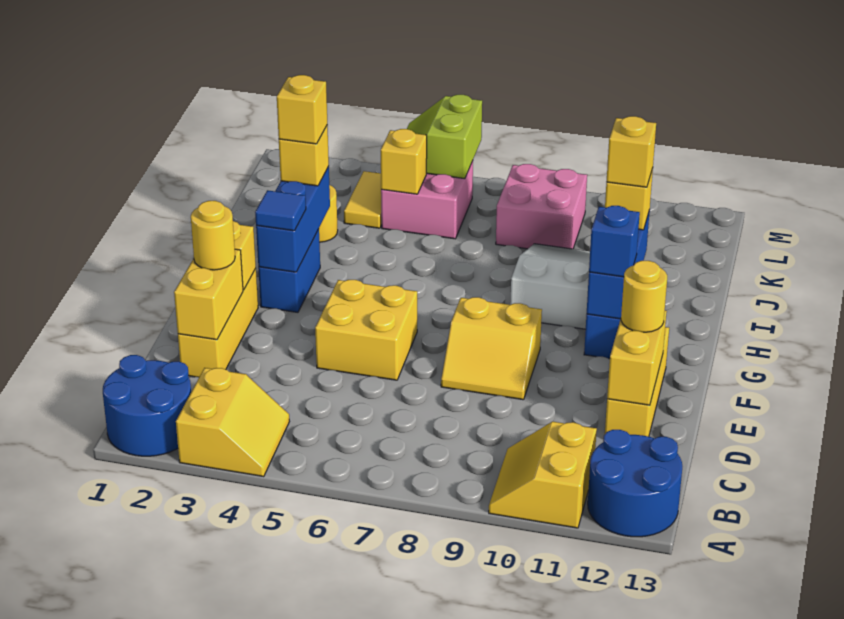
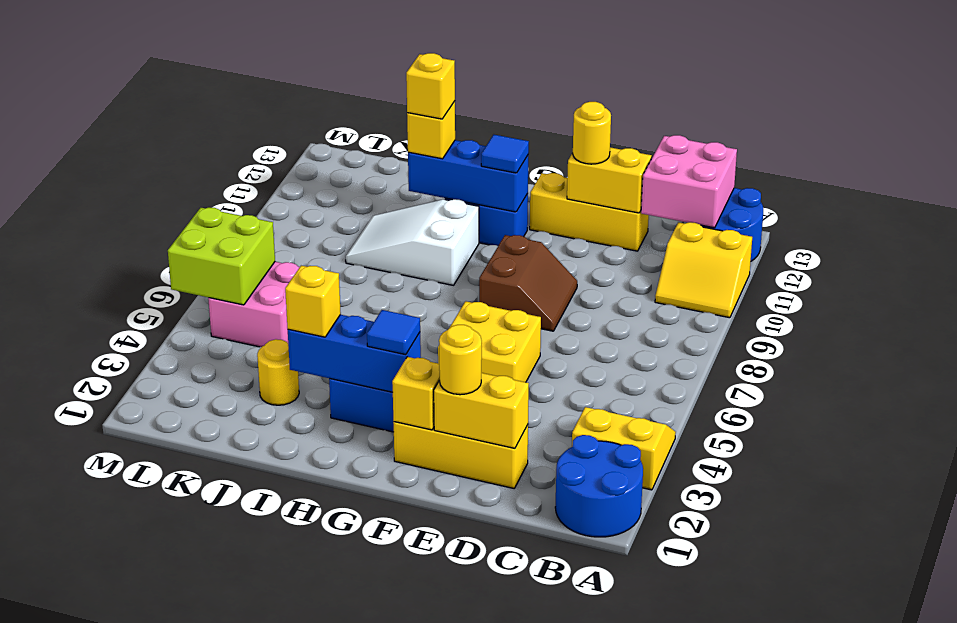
yellow slope E8:F9 level 1 top F -> brown slope E8:F9 level 1 top F
blue brick G11 level 3 -> blue tile G11 level 3
yellow brick I3 level 4 -> none
yellow tile K4:L4 level 1 -> none
yellow brick K5 level 2 -> none
pink brick K8:L9 level 1 -> pink brick B12:C13 level 2
lime slope L5:M6 level 2 top 6 -> lime brick L5:M6 level 2

